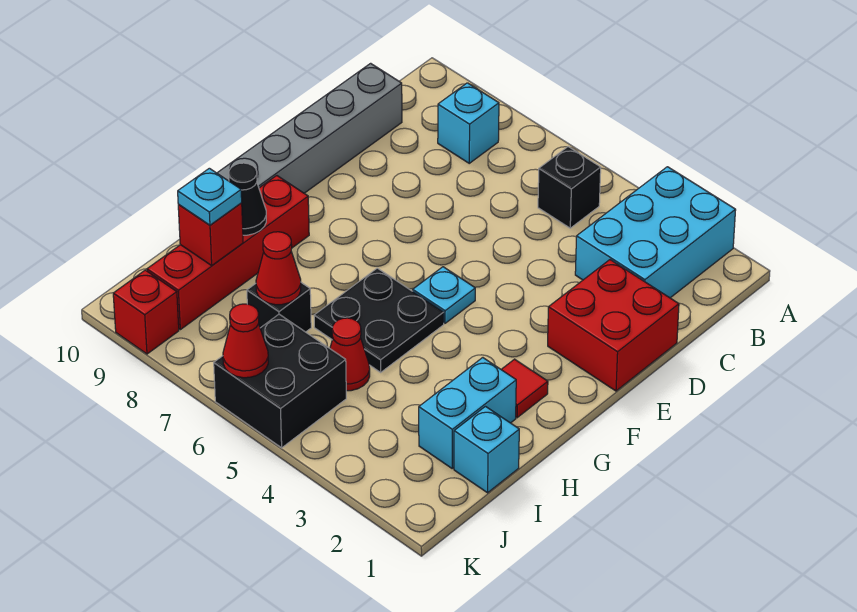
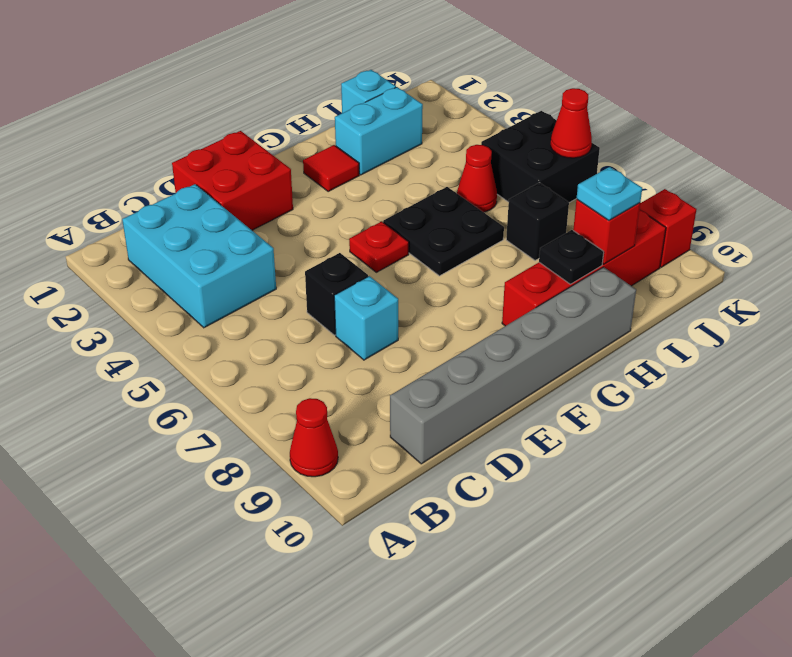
cyan brick A2:C3 level 1 -> cyan brick B2:C4 level 1
black brick B5 level 1 -> black brick D6 level 1
cyan brick B8 level 1 -> cyan brick D7 level 1
cyan plate F5 level 1 -> red plate F5 level 1
black cone H9 level 2 -> black plate H9 level 2
red cone I7 level 2 -> red cone A9 level 1

